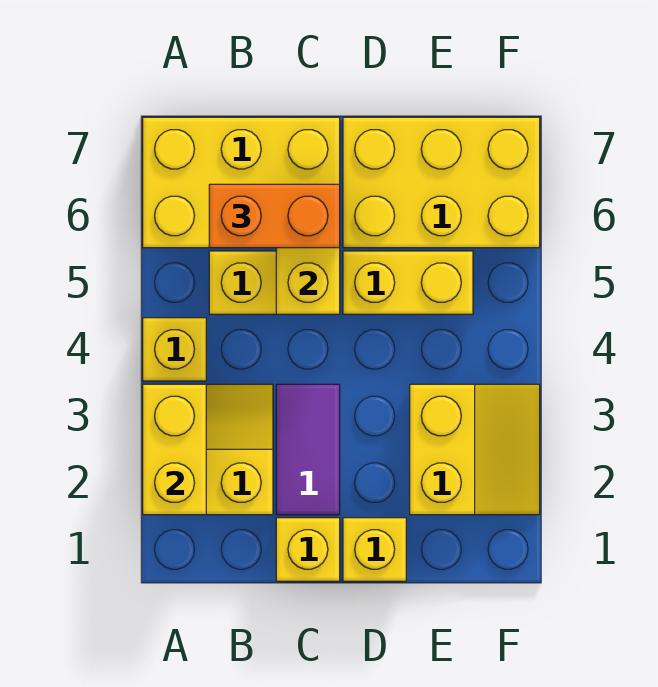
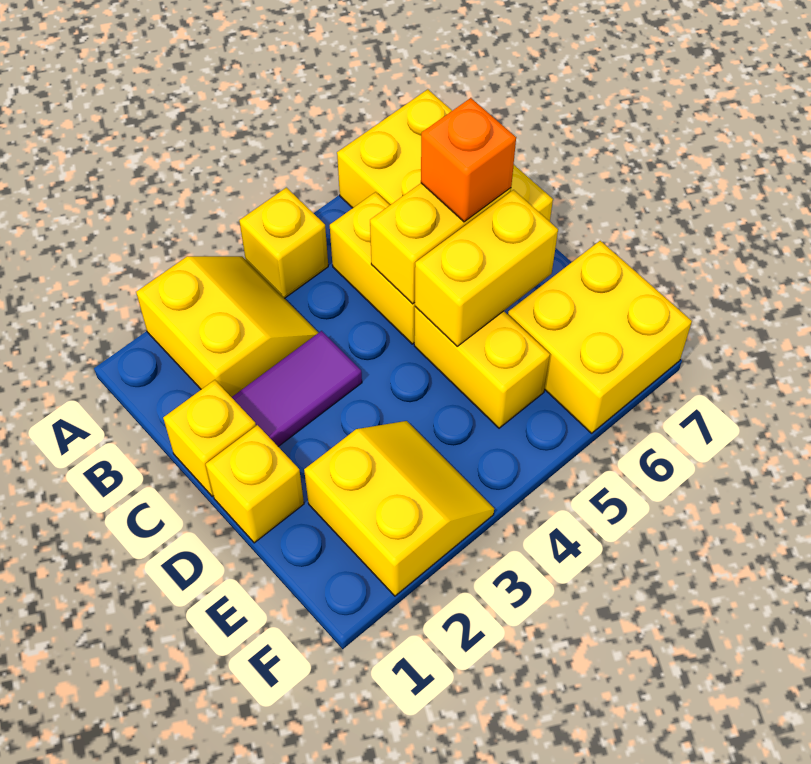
yellow brick A2:A3 level 2 -> yellow brick D5:D6 level 2
orange brick B6:C6 level 3 -> orange brick C6 level 3
yellow brick D6:F7 level 1 -> yellow brick E6:F7 level 1
yellow slope E2:F3 level 1 top E -> yellow slope E2:F3 level 1 top 2

